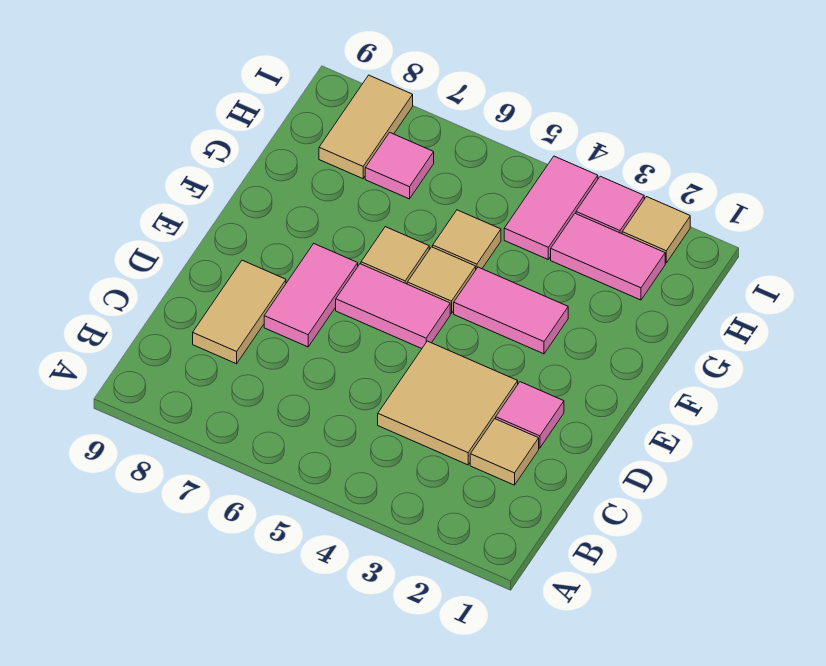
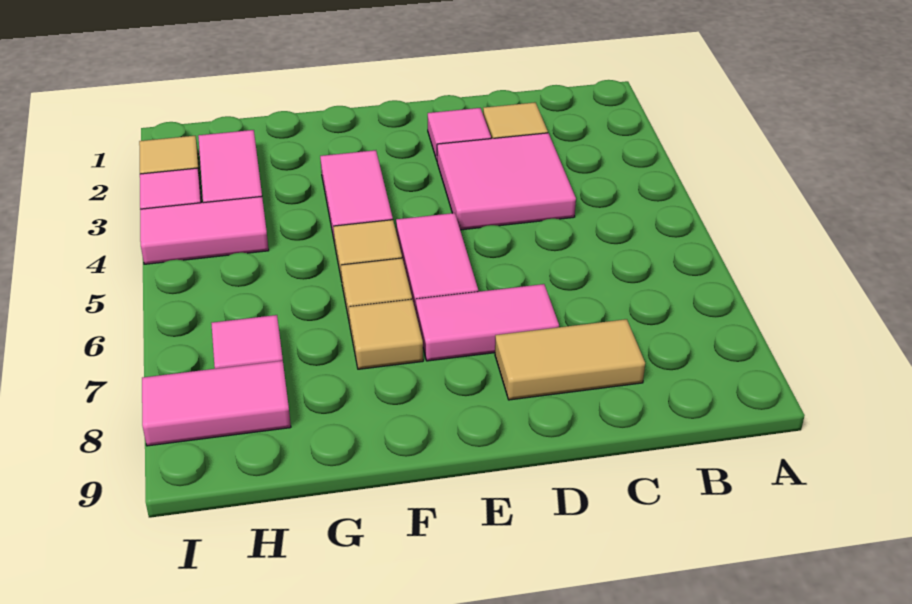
tan tile C3:D4 level 1 -> pink tile C3:D4 level 1
tan tile G5 level 1 -> tan tile F7 level 1
tan tile H8:I8 level 1 -> pink tile H8:I8 level 1

